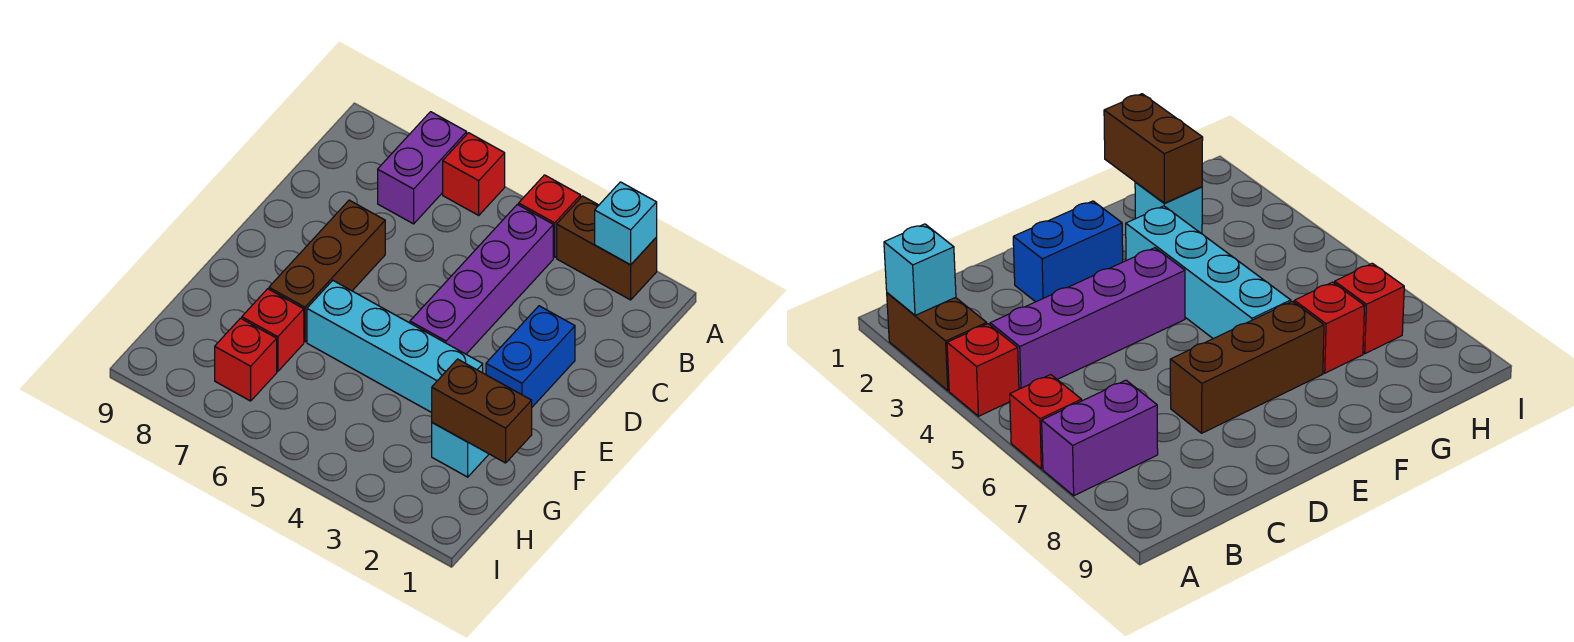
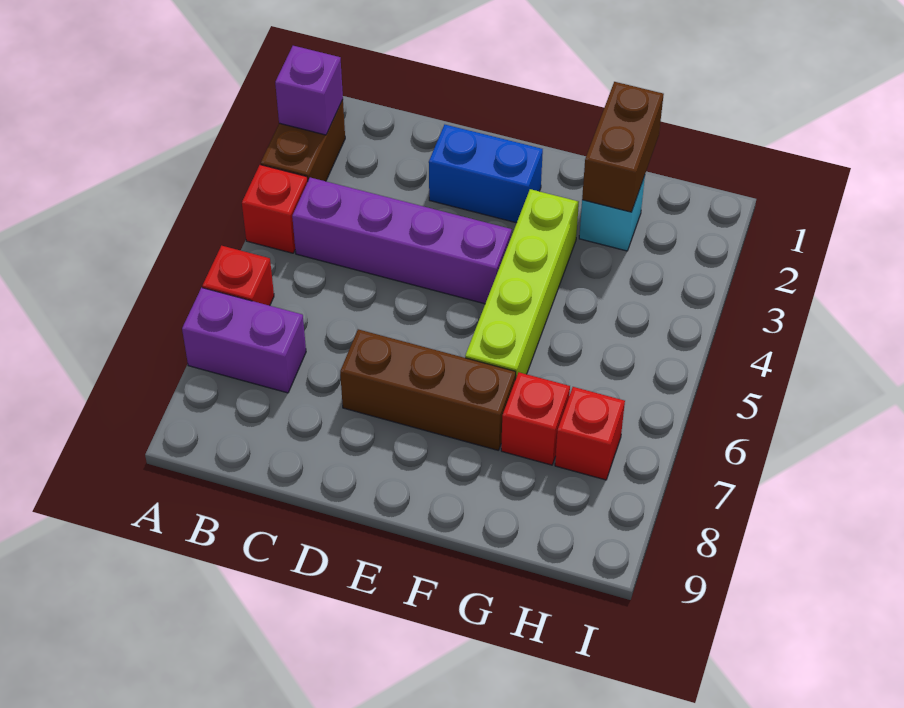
cyan brick A2 level 2 -> purple brick A2 level 2
cyan brick F3:F6 level 1 -> lime brick F3:F6 level 1

